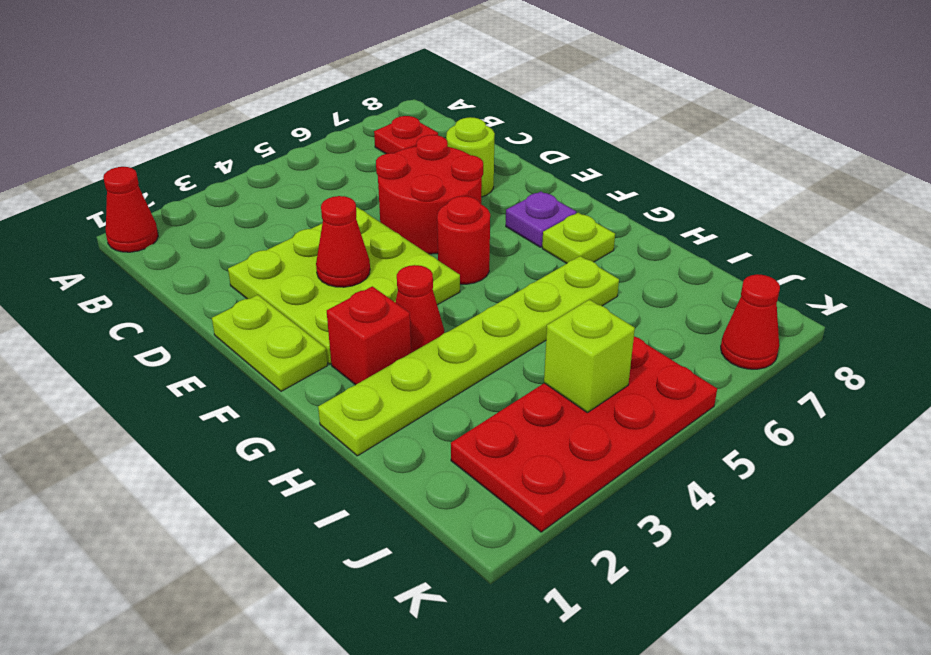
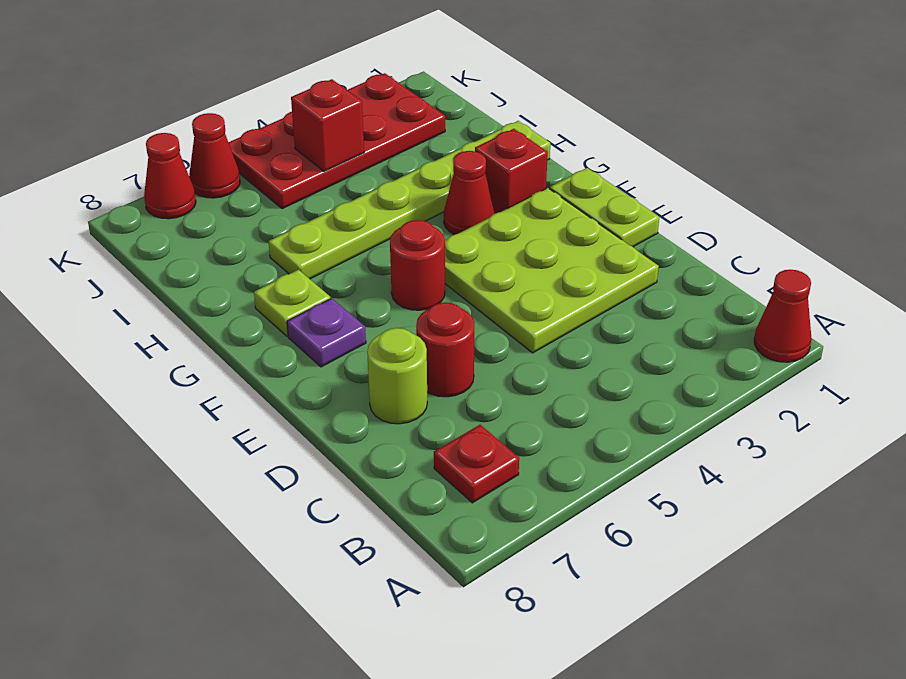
red round brick D5:E6 level 1 -> red round brick D6 level 1
red cone E3 level 2 -> red cone K6 level 1
lime brick J4 level 2 -> red brick J4 level 2

